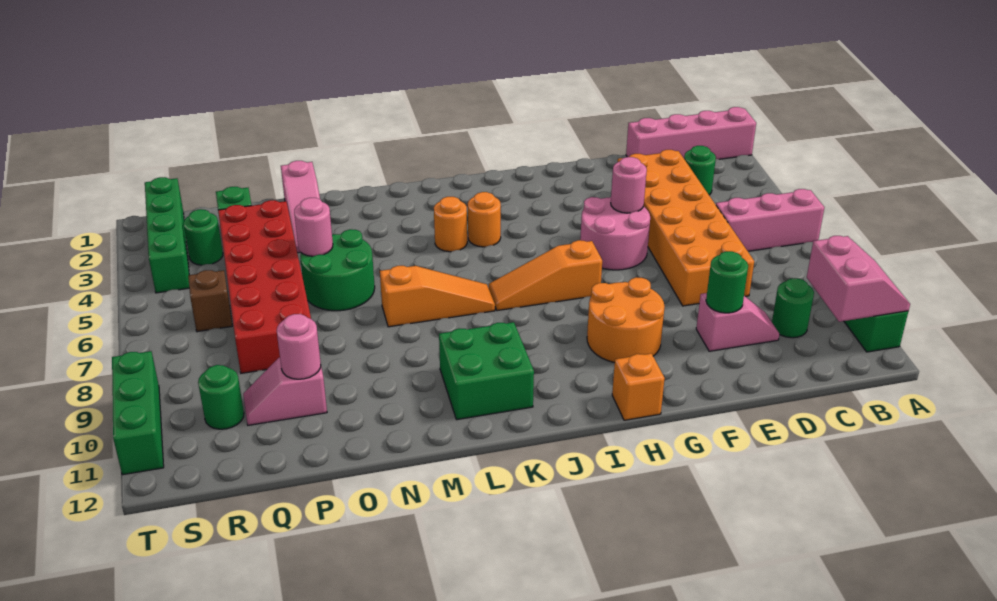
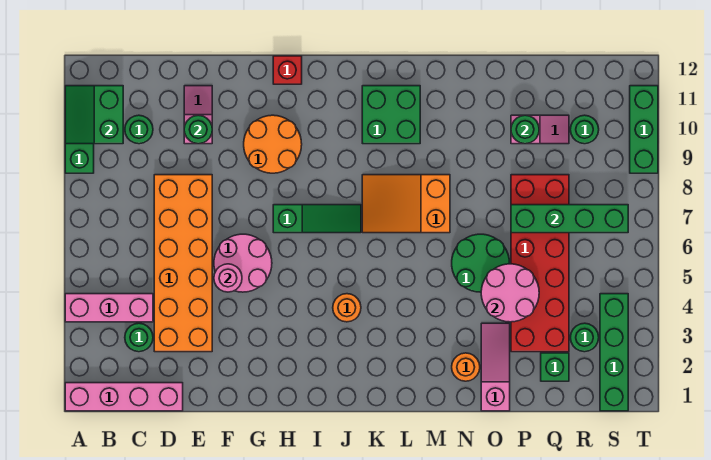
pink brick A6:C6 level 1 -> pink brick A4:C4 level 1
pink slope A10:B11 level 2 top B -> green slope A10:B11 level 2 top B
pink slope D10:E10 level 1 top E -> pink slope E10:E11 level 1 top 10
orange slope H7:J7 level 1 top H -> green slope H7:J7 level 1 top H
orange brick H12 level 1 -> red brick H12 level 1
orange round brick K4 level 1 -> orange round brick N2 level 1
orange slope K7:M7 level 1 top M -> orange slope K7:M8 level 1 top M
pink round brick O5 level 2 -> pink round brick O4:P5 level 2
none -> green brick P7:S7 level 2
pink round brick P10 level 2 -> green round brick P10 level 2
brown brick R6 level 1 -> none

